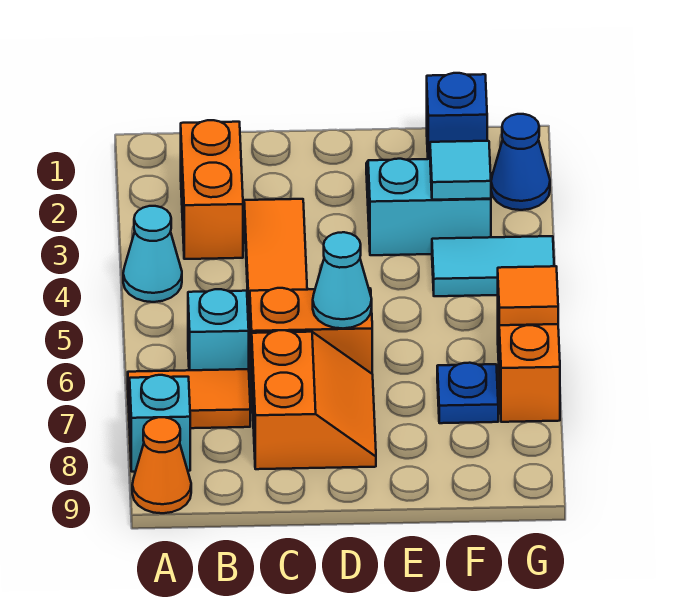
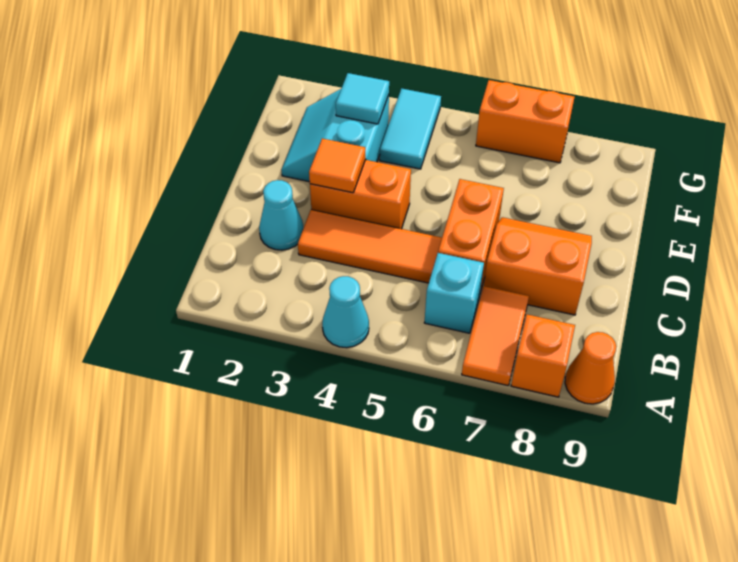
cyan brick A8 level 1 -> orange brick A8 level 1
orange brick B2:B3 level 1 -> orange brick D3:D4 level 1
cyan cone D6 level 2 -> cyan cone C2 level 1
blue brick F1 level 1 -> none
blue plate F7 level 1 -> none
blue cone G2 level 1 -> none
orange tile G6 level 2 -> orange tile D3 level 2

